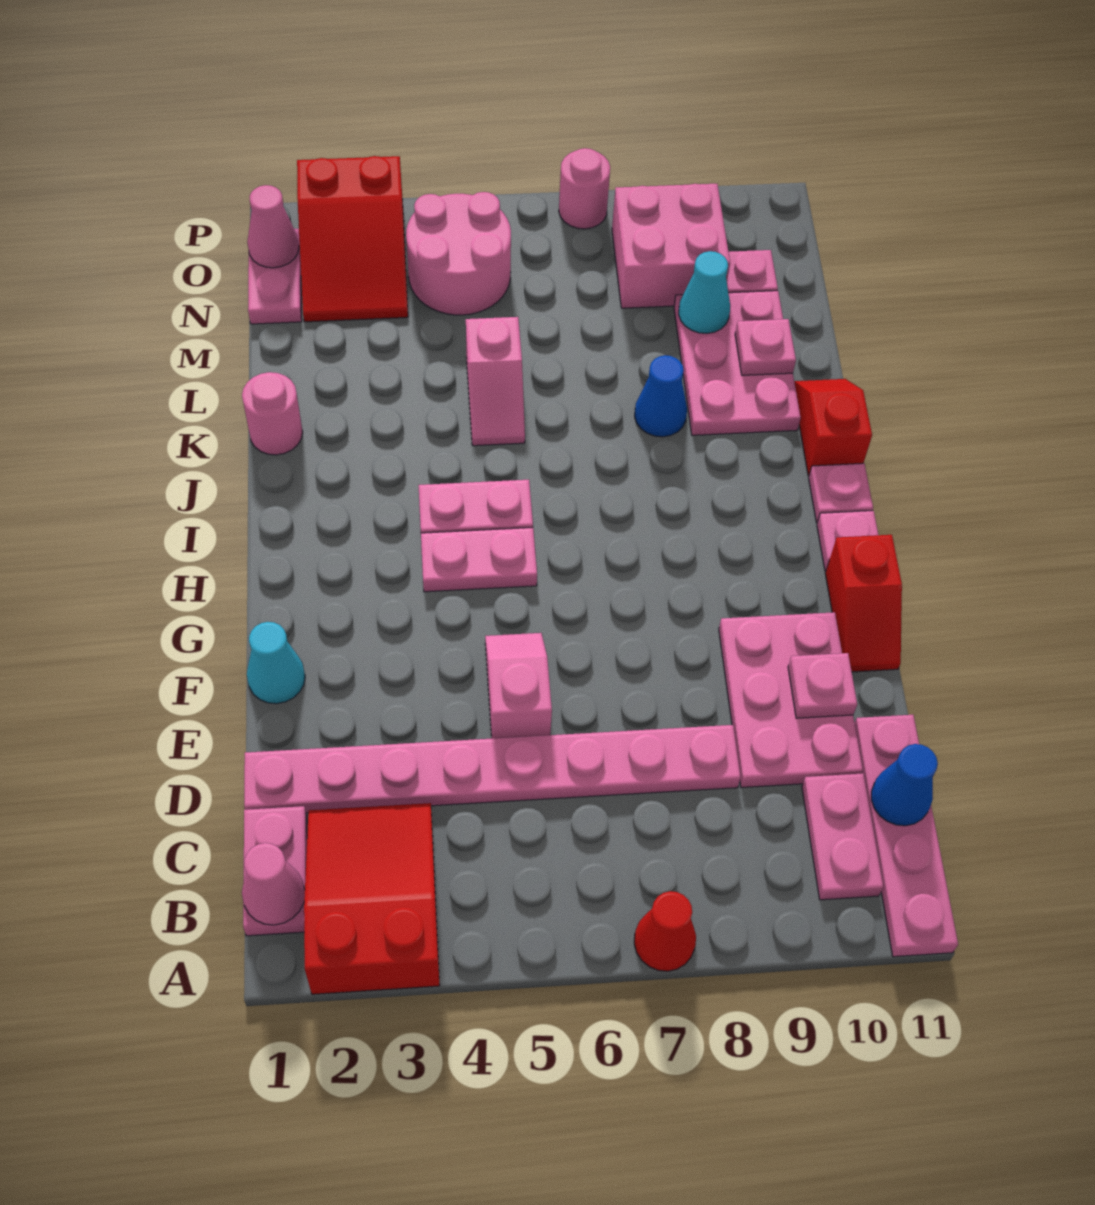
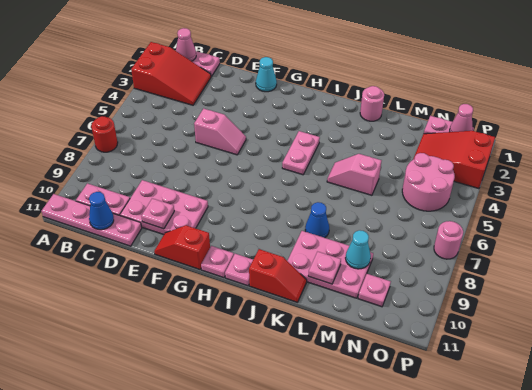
red cone A7 level 1 -> red round brick A7 level 1
pink plate D1:D8 level 1 -> none
pink plate H4:H5 level 1 -> none
pink brick N8:O9 level 1 -> none

